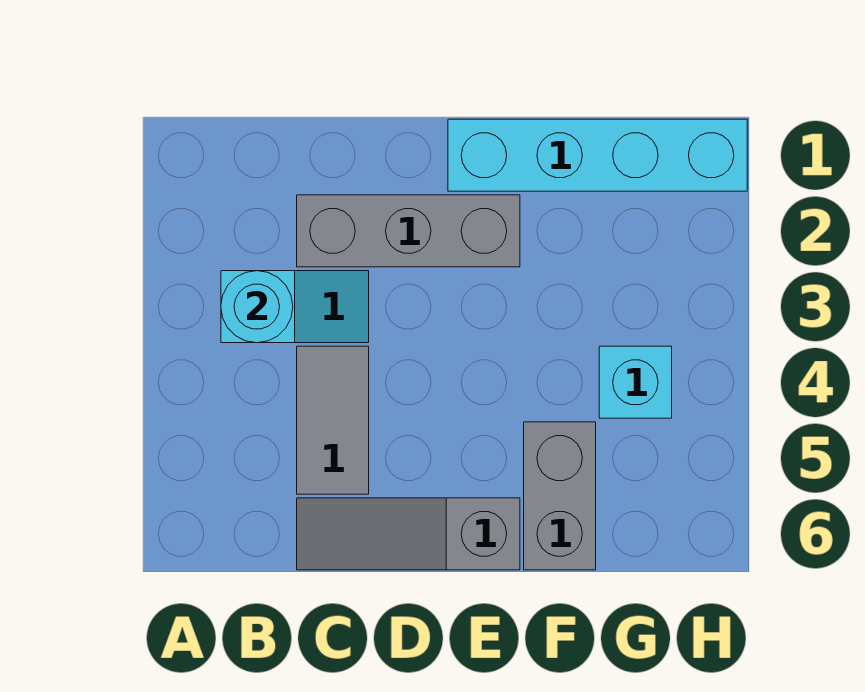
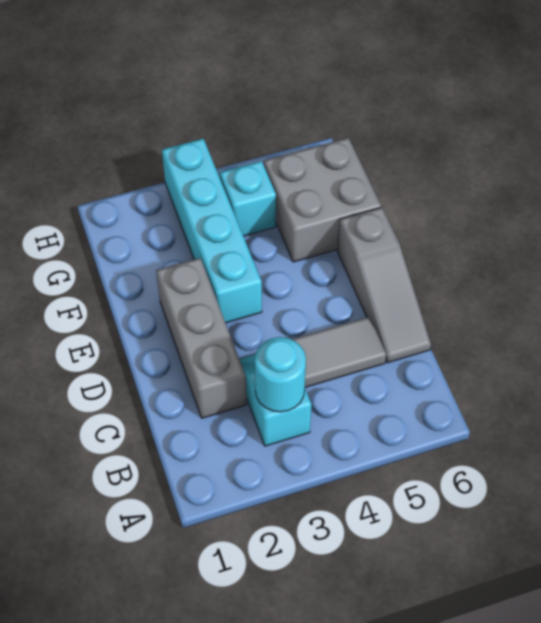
cyan brick E1:H1 level 1 -> cyan brick E3:H3 level 1
grey brick F5:F6 level 1 -> grey brick F5:G6 level 1

